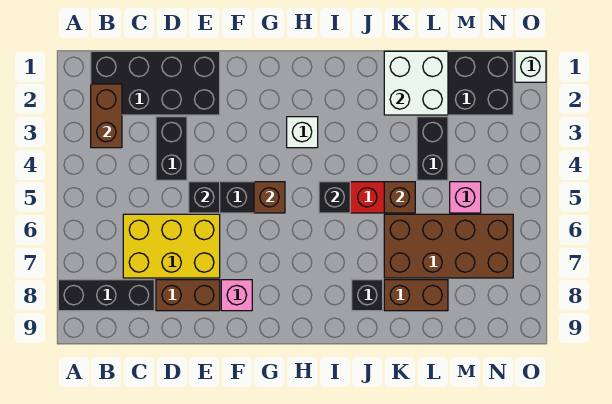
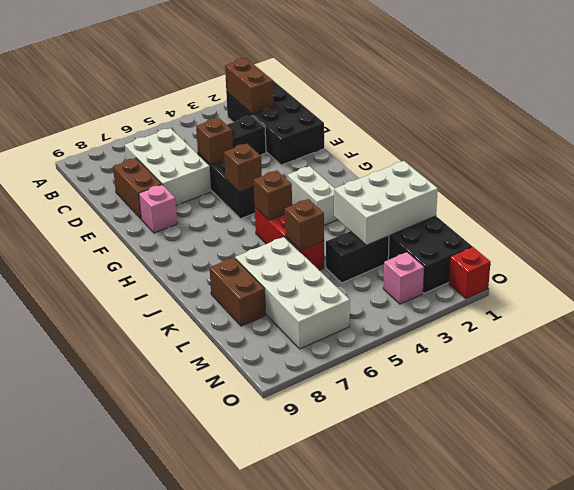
black brick A8:C8 level 1 -> none
brown brick B2:B3 level 2 -> brown brick B2:C2 level 2
yellow brick C6:E7 level 1 -> white brick C6:E7 level 1
black brick E5 level 2 -> brown brick E5 level 2
white brick H3 level 1 -> white brick H3:I3 level 1
black brick I5 level 2 -> brown brick I5 level 2
black brick J8 level 1 -> none
white brick K1:L2 level 2 -> white brick K1:L3 level 2
brown brick K6:N7 level 1 -> white brick K6:N7 level 1
pink brick M5 level 1 -> pink brick N3 level 1
white brick O1 level 1 -> red brick O1 level 1

